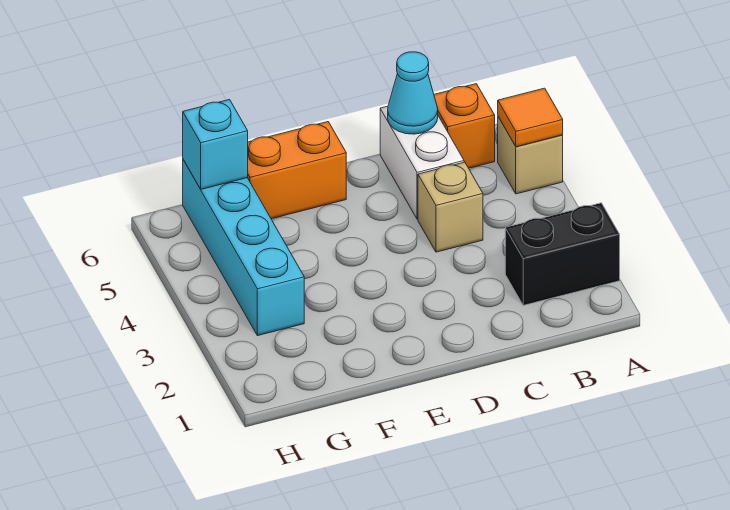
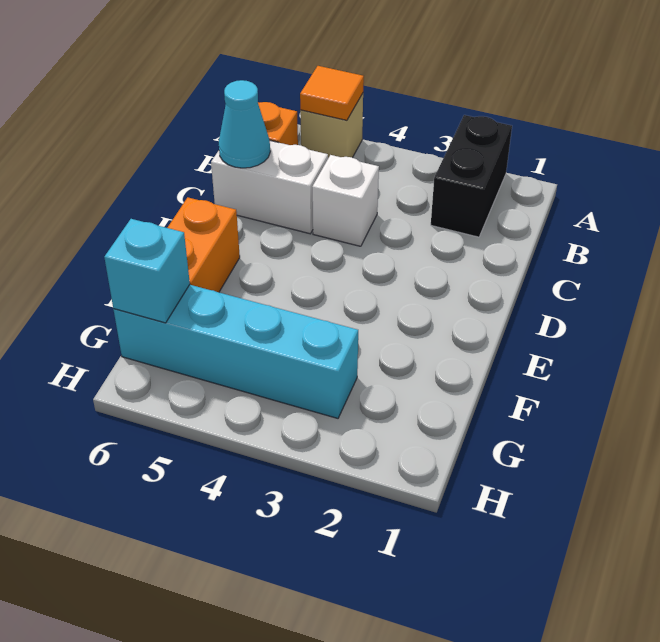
tan brick C4 level 1 -> white brick C4 level 1

